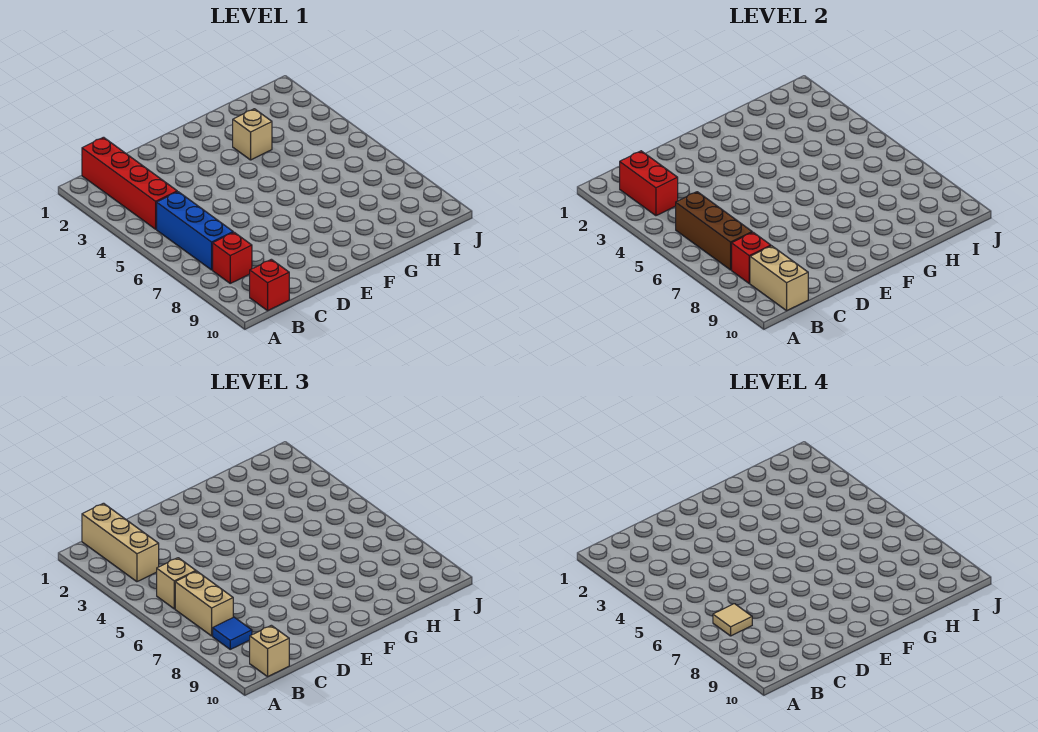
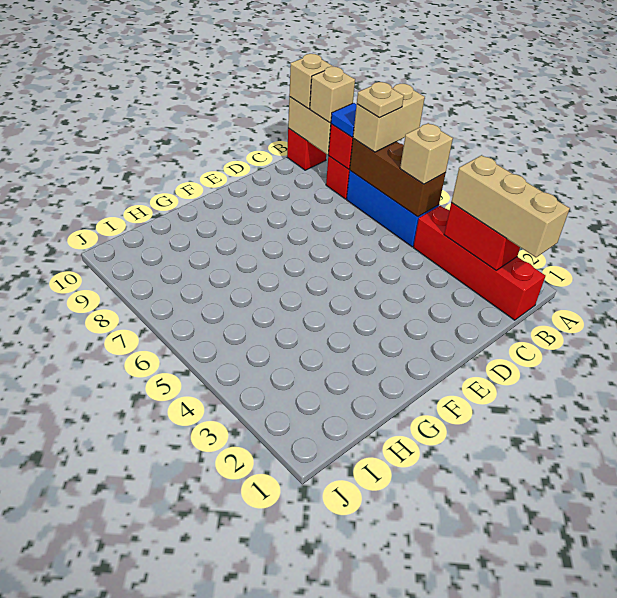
tan brick B6:B7 level 3 -> tan brick A7:B7 level 3
tan tile B7 level 4 -> tan plate B7 level 4
tan brick G3 level 1 -> tan brick B9 level 3

